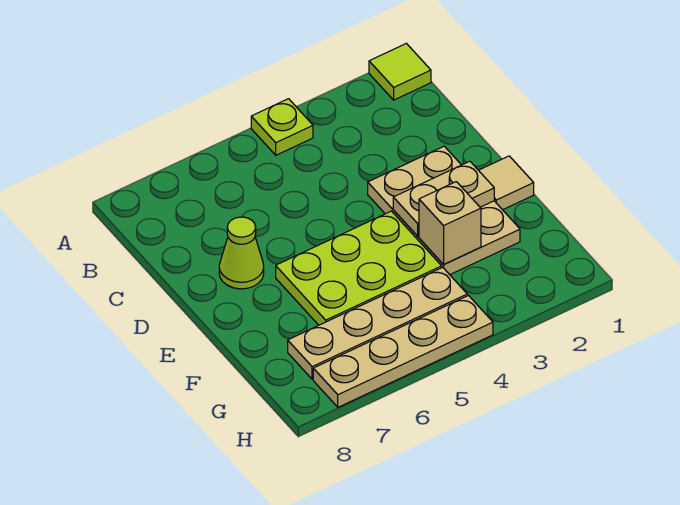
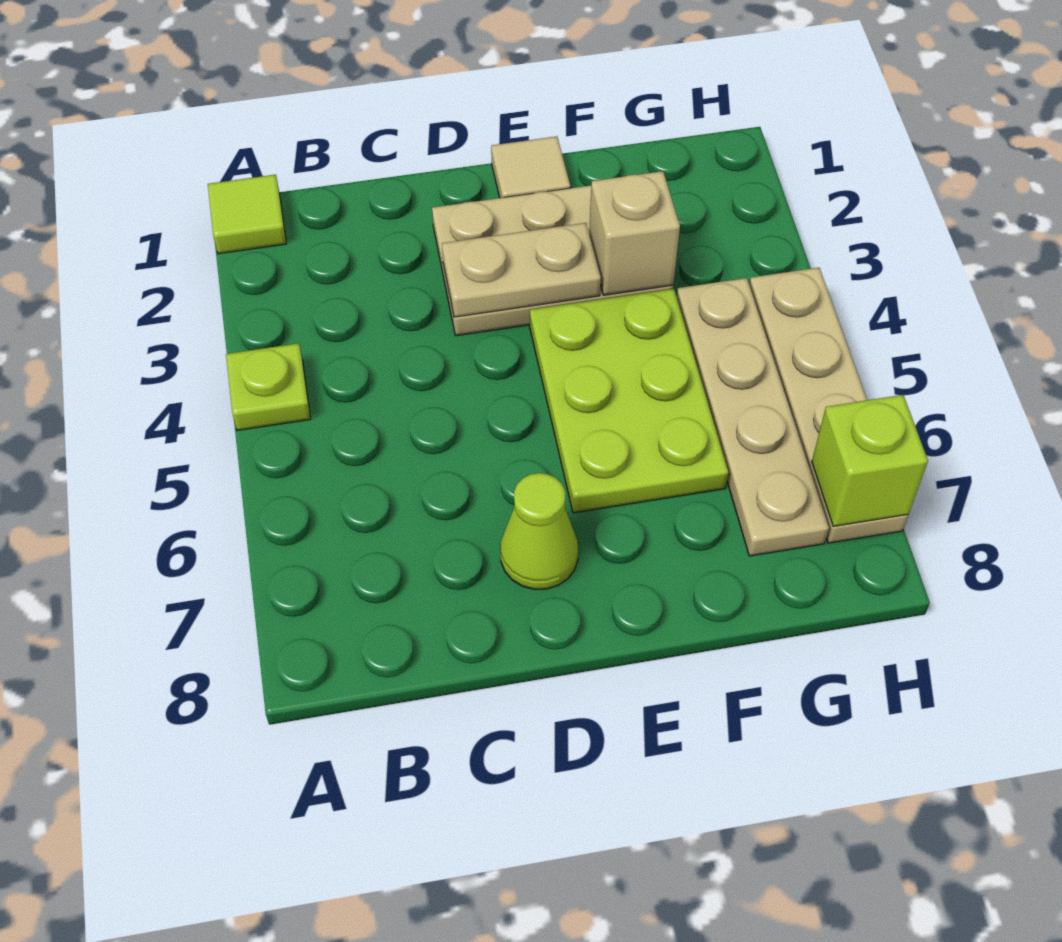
tan plate E2:E3 level 2 -> tan plate D3:E3 level 2
none -> lime brick H7 level 2

